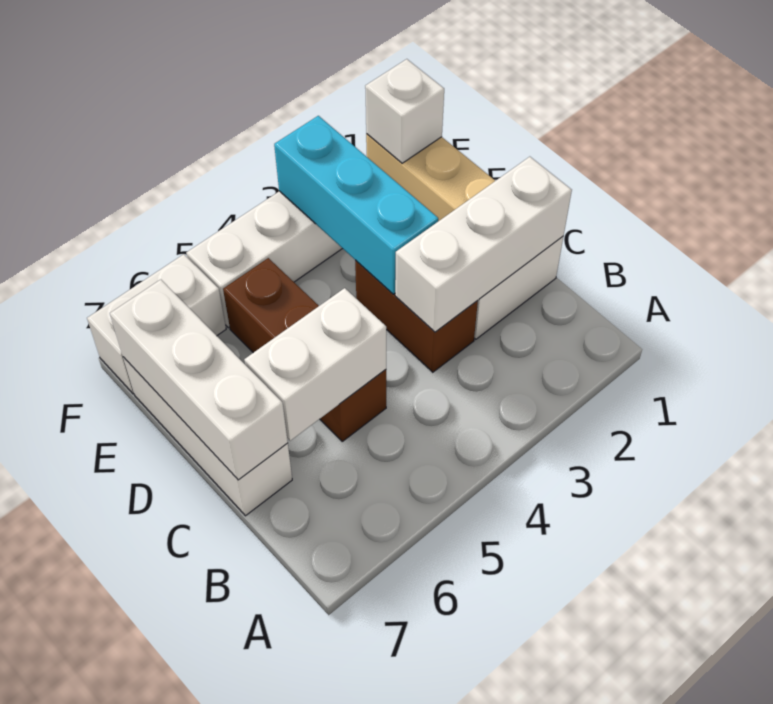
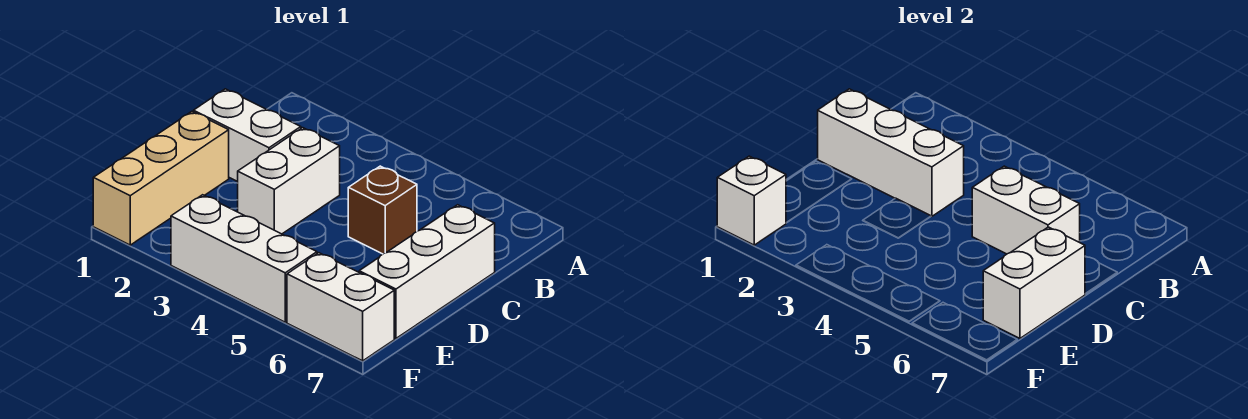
brown brick C3:D3 level 1 -> white brick C3:D3 level 1
brown brick C5:E5 level 1 -> brown brick C5 level 1
white brick C7:E7 level 2 -> white brick D7:E7 level 2
cyan brick D3:F3 level 2 -> none

